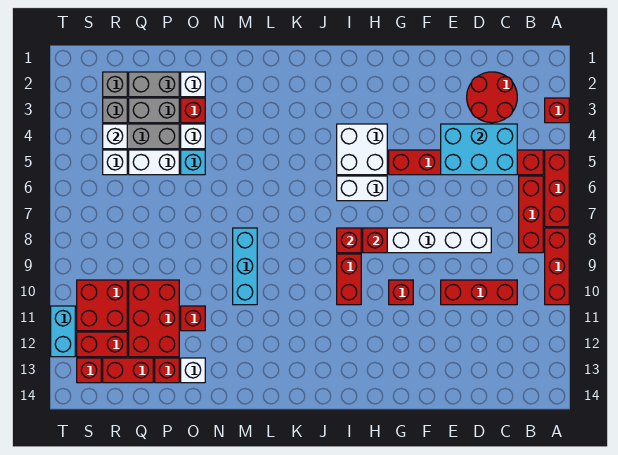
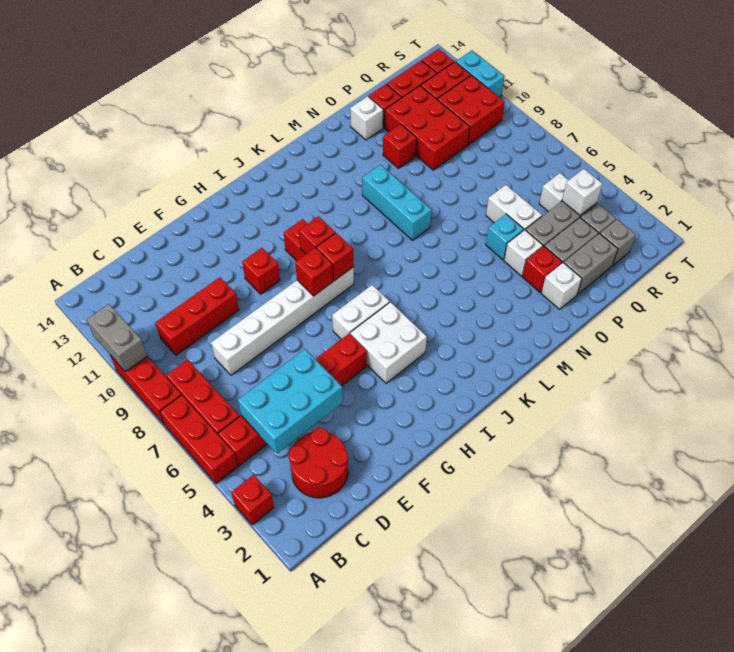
none -> grey brick A10:A11 level 2
none -> red brick I9 level 2
white brick P5:Q5 level 1 -> white brick P5:P6 level 1

